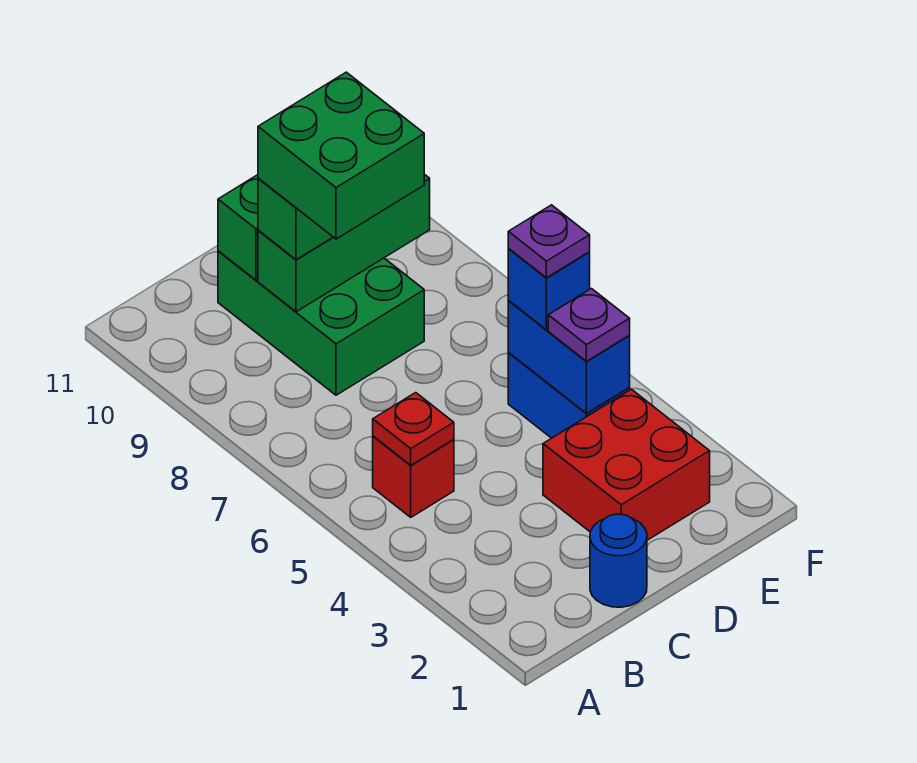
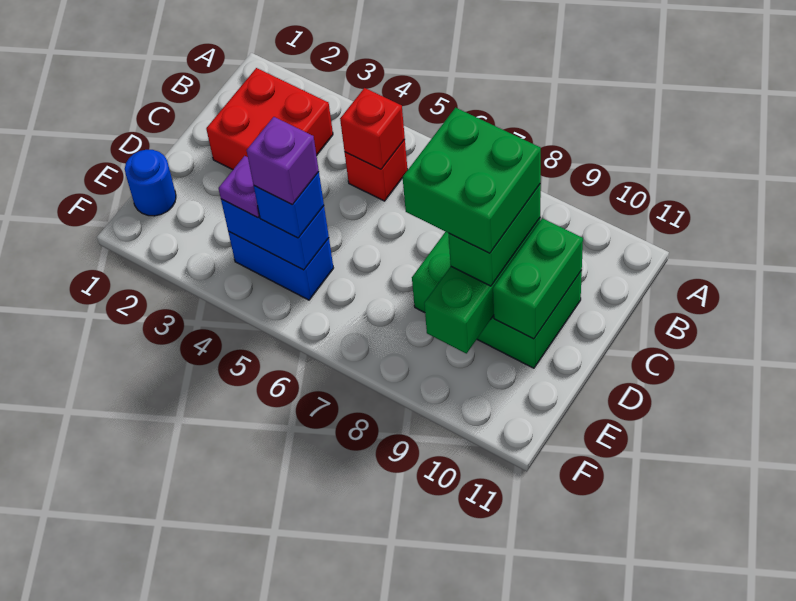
red plate B5 level 2 -> red brick B5 level 2
blue round brick C1 level 1 -> blue round brick E1 level 1
red brick D2:E3 level 1 -> red brick B2:C3 level 1
purple plate E5 level 4 -> purple brick E5 level 4

